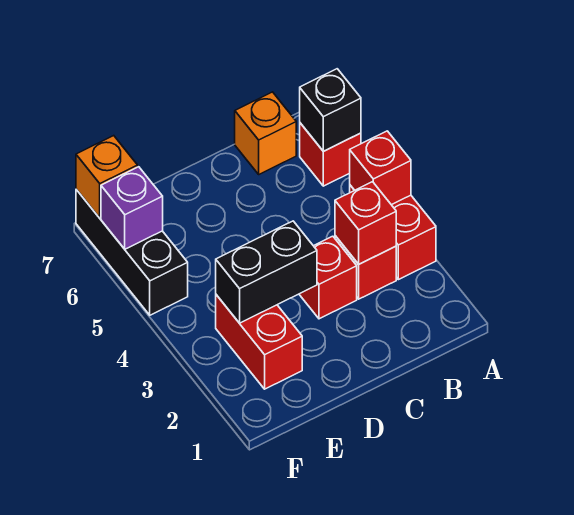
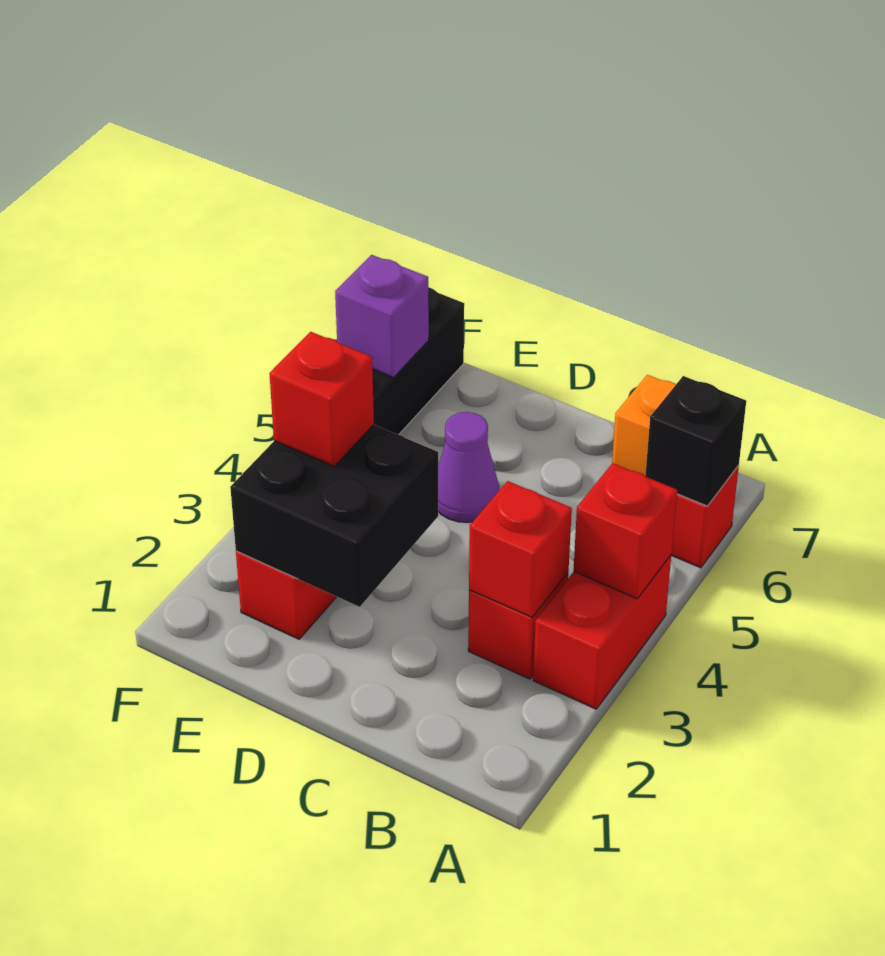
red brick C3 level 1 -> red brick E3 level 3
black brick D3:E3 level 2 -> black brick D2:E3 level 2
none -> purple cone D5 level 1
orange brick F7 level 2 -> none

